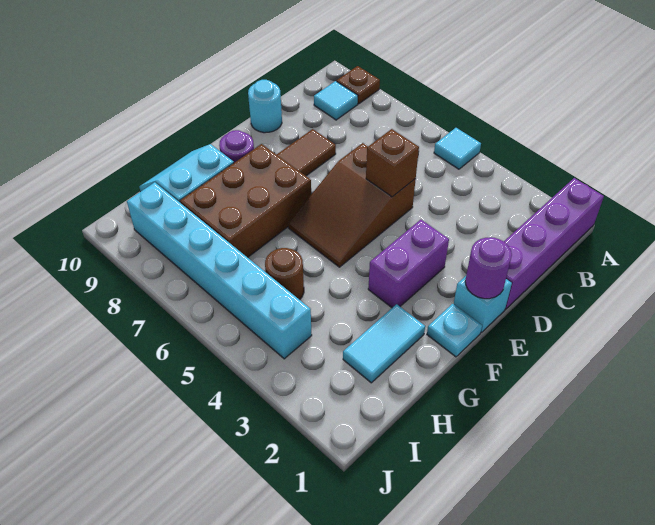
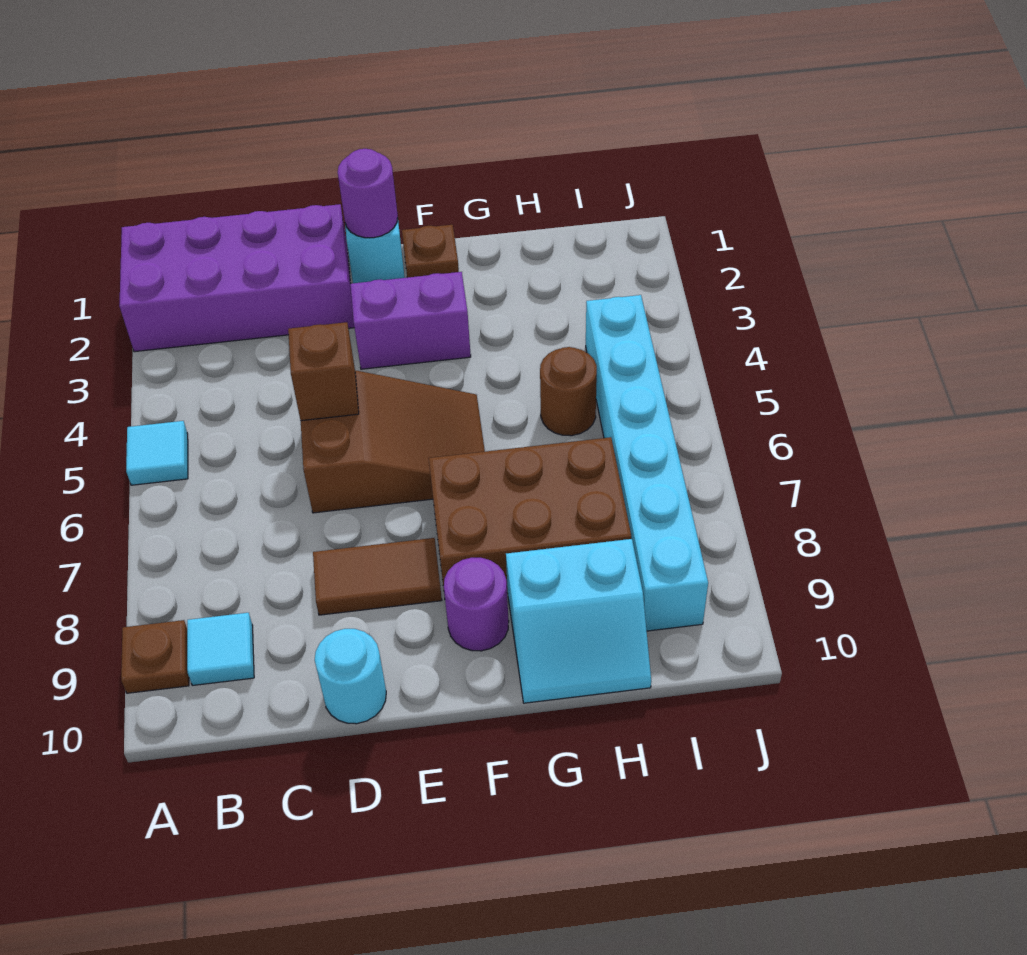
purple brick A1:D1 level 1 -> purple brick A1:D2 level 1
cyan plate F1 level 1 -> brown plate F1 level 1
cyan tile G2:H2 level 1 -> none

